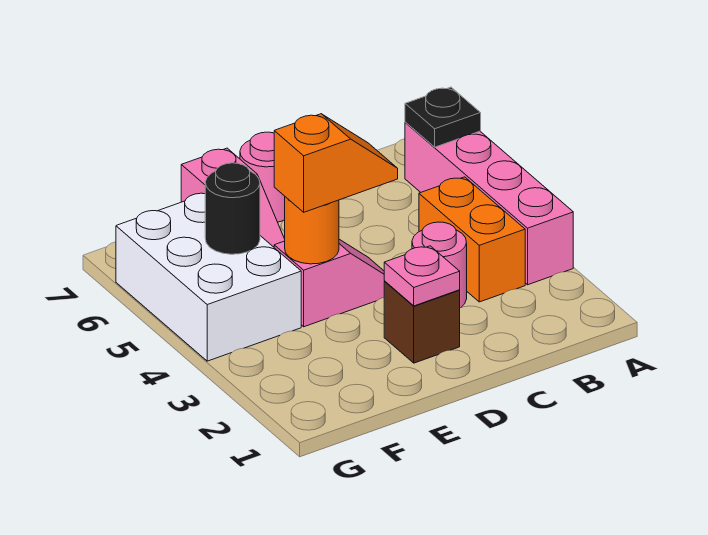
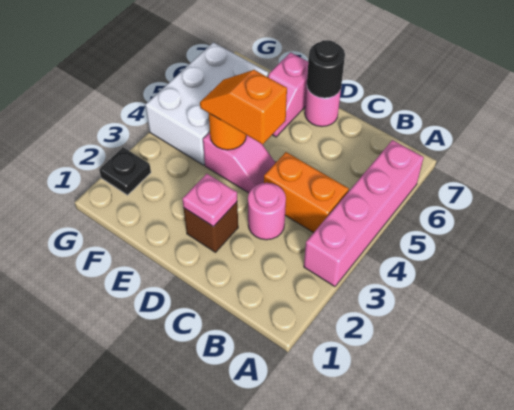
black plate A6 level 2 -> black plate G2 level 1
orange brick B3:B4 level 1 -> orange brick B4:C4 level 1
orange slope D4:E4 level 3 top E -> orange slope D4:E4 level 3 top D
black round brick F5 level 2 -> black round brick D7 level 2

